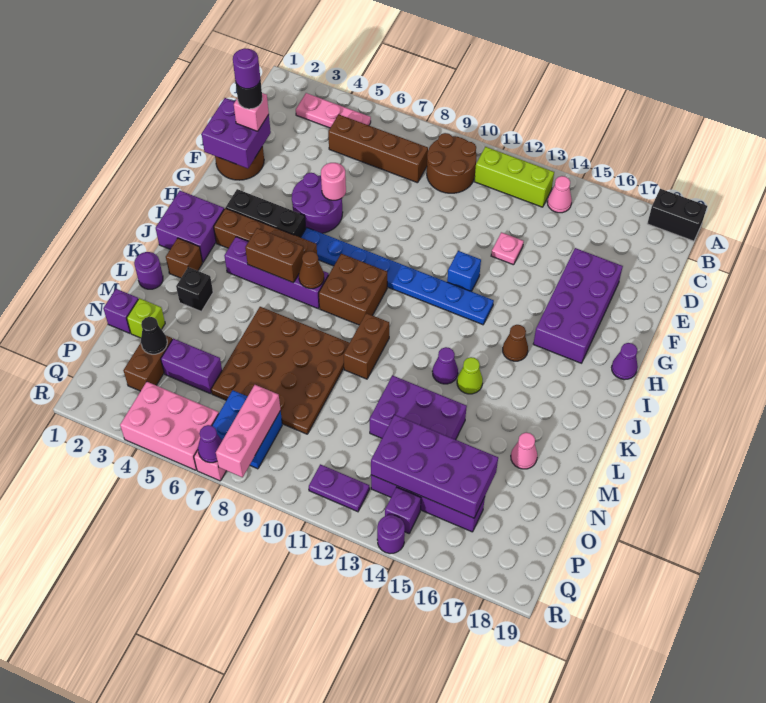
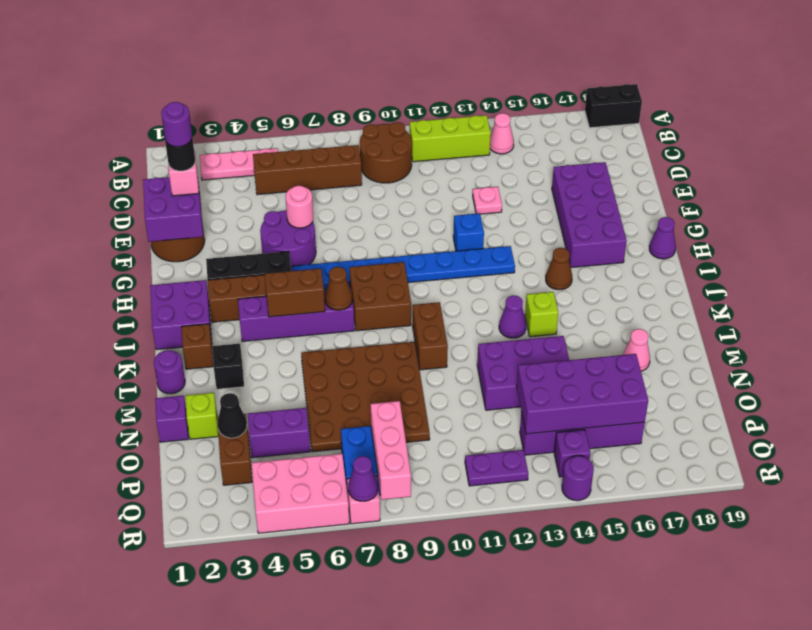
lime cone K14 level 1 -> lime brick K14 level 1

